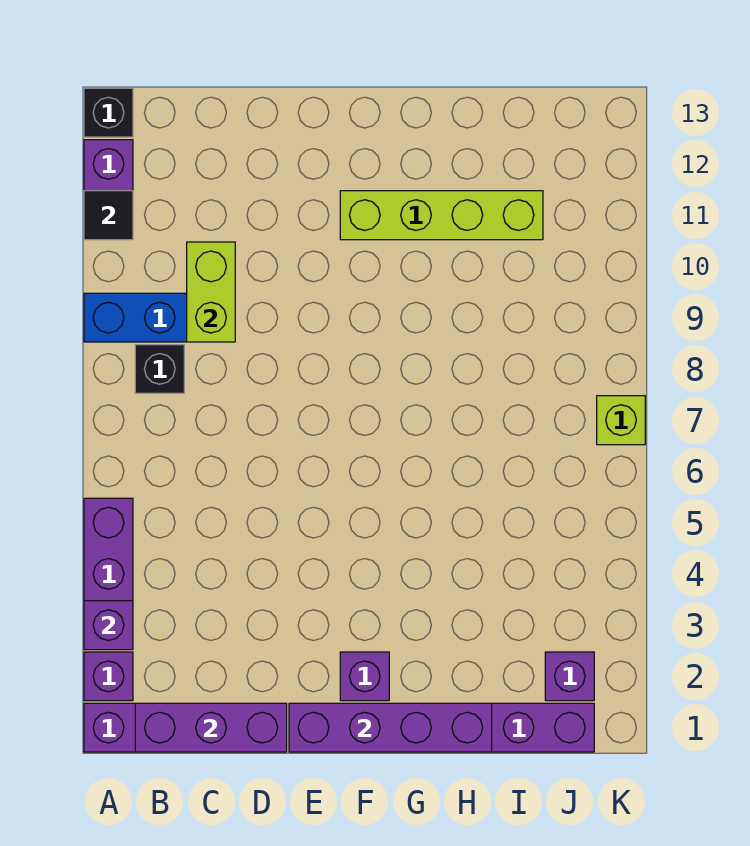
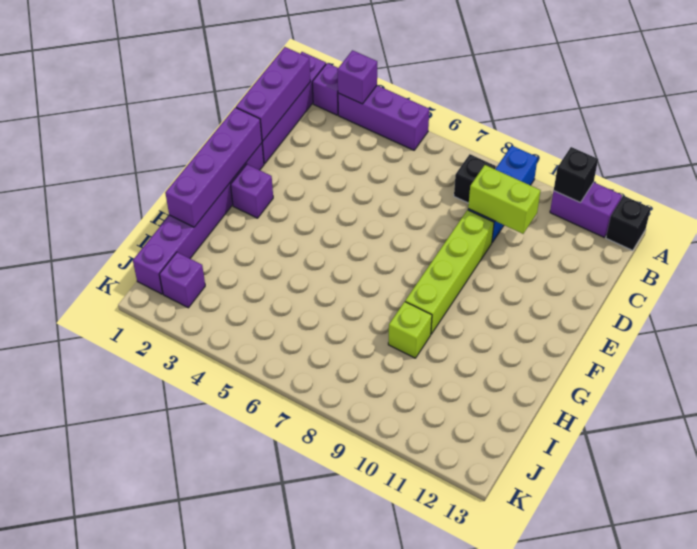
black tile A11 level 2 -> black brick A11 level 2
lime brick F11:I11 level 1 -> lime brick D9:G9 level 1
lime brick K7 level 1 -> lime brick H9 level 1

